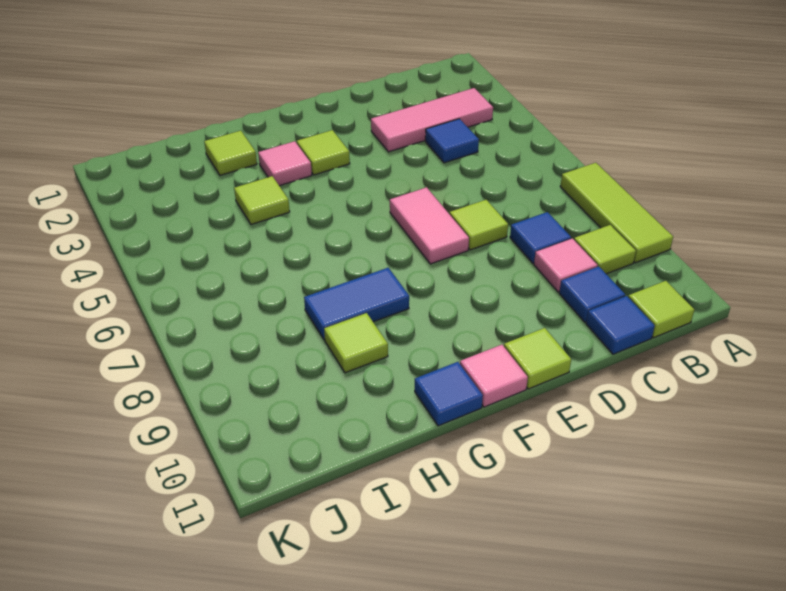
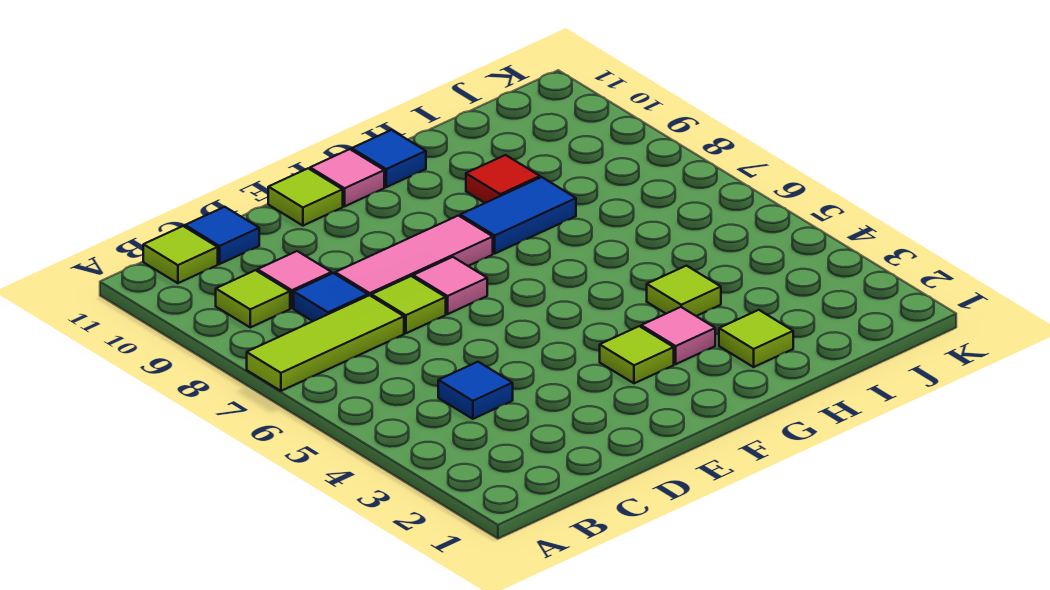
lime tile A7:A9 level 1 -> lime tile A7:C7 level 1
pink tile B3:D3 level 1 -> pink tile D8:F8 level 1
blue tile C10 level 1 -> none
pink tile E6:E7 level 1 -> pink tile E7 level 1
lime tile H9 level 1 -> red tile H9 level 1

